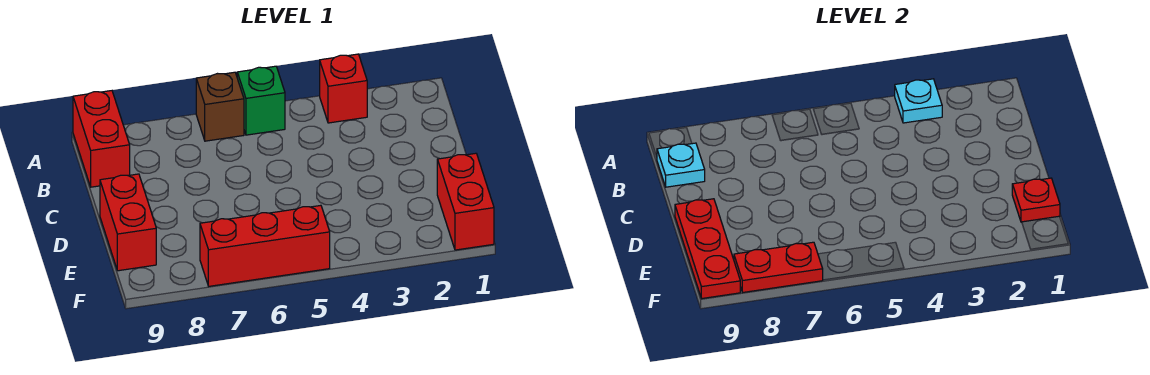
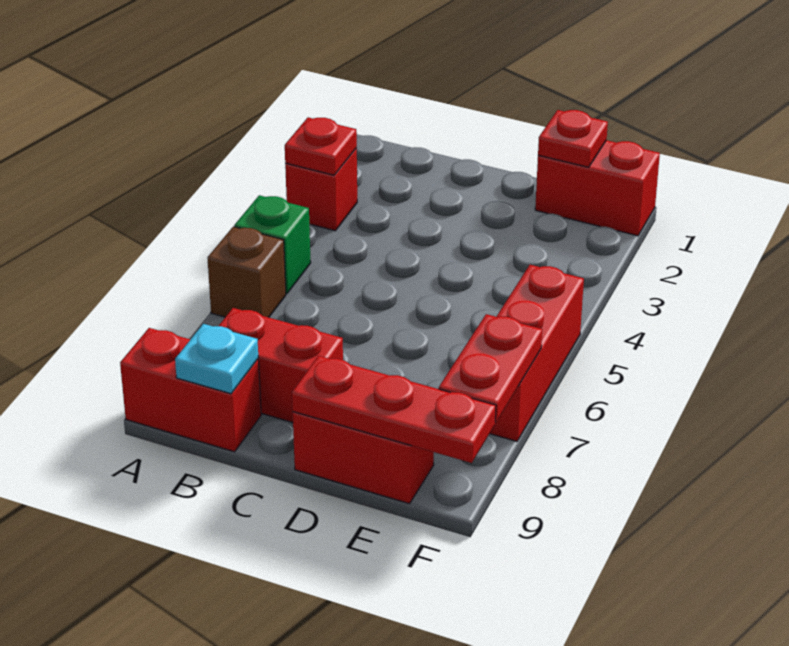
cyan plate A3 level 2 -> red plate A3 level 2
none -> red brick B8:C8 level 1

